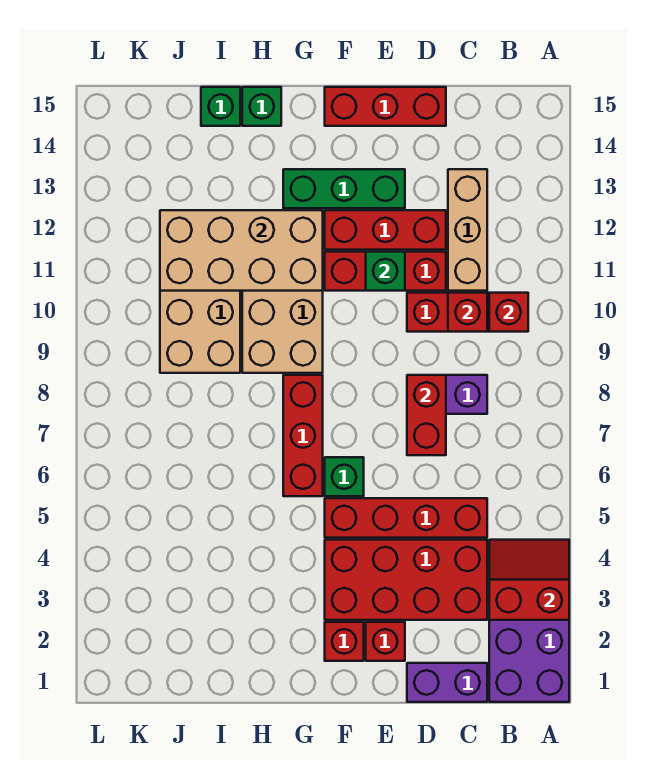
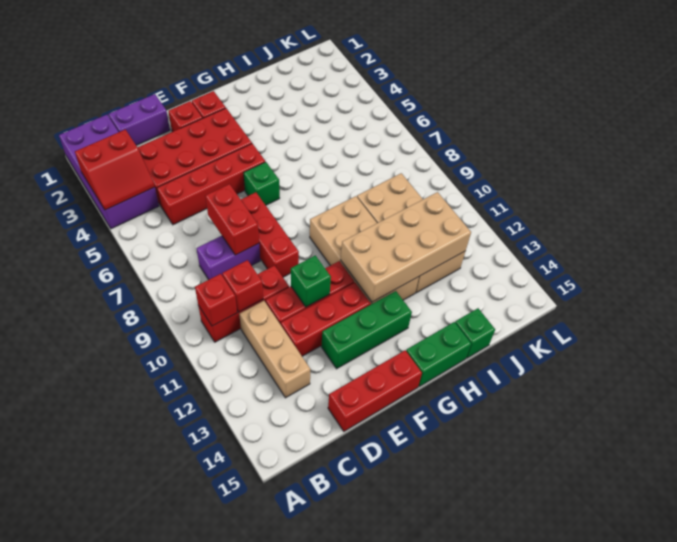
red brick G6:G8 level 1 -> red brick E7:E9 level 1
green brick H15 level 1 -> green brick G15:H15 level 1

